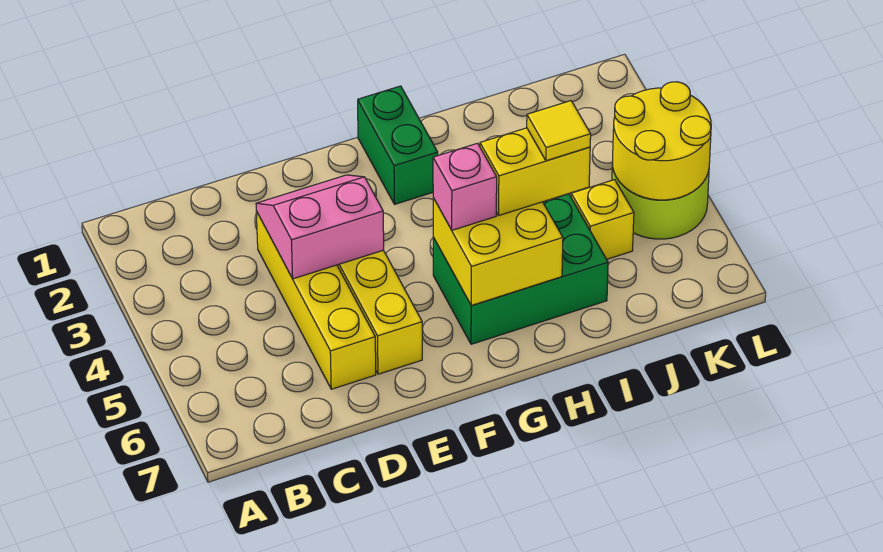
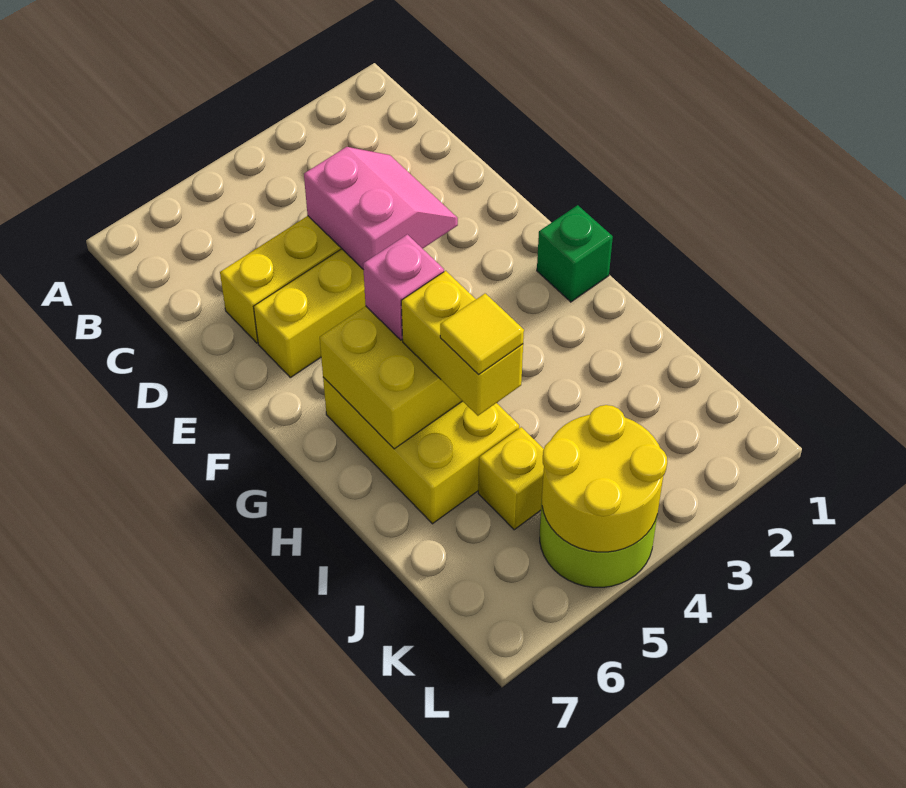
green brick G1:G2 level 1 -> green brick G1 level 1
green brick G5:I6 level 1 -> yellow brick G5:I6 level 1

